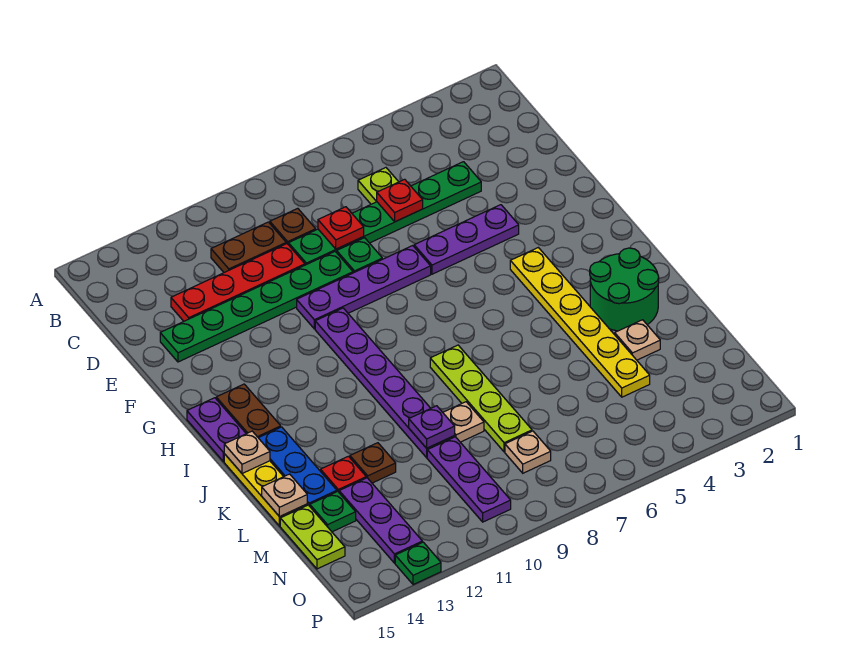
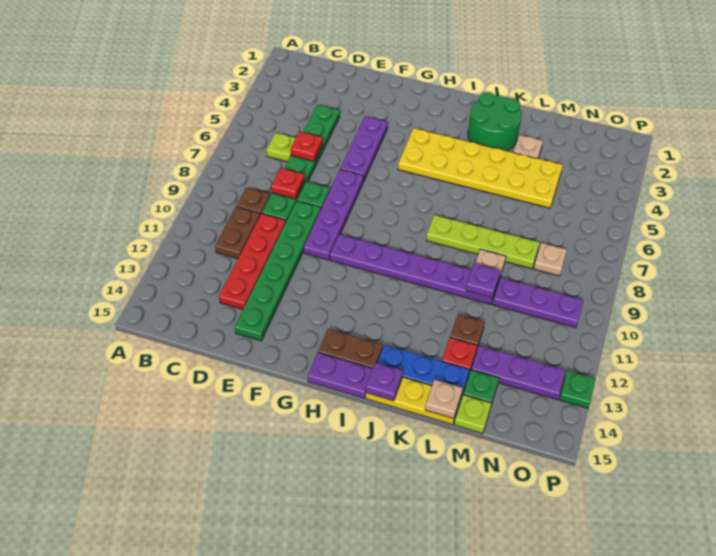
yellow plate H4:M4 level 1 -> yellow plate H4:M5 level 1
tan plate J15 level 2 -> purple plate J15 level 2
lime plate M15:N15 level 1 -> lime plate M15 level 1

